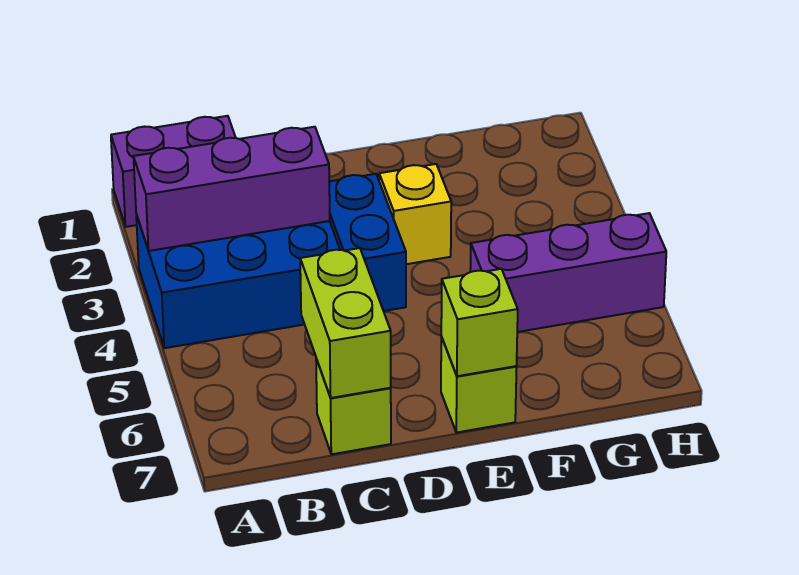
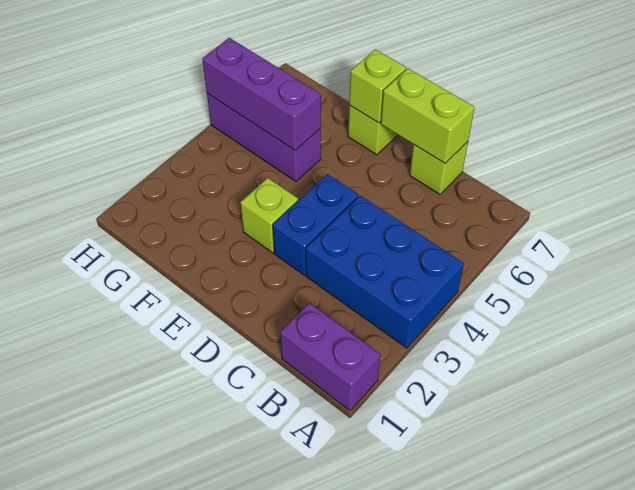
purple brick A3:C3 level 2 -> purple brick F5:H5 level 2
lime brick C6:C7 level 2 -> lime brick C7:D7 level 2
yellow brick E3 level 1 -> lime brick E3 level 1

